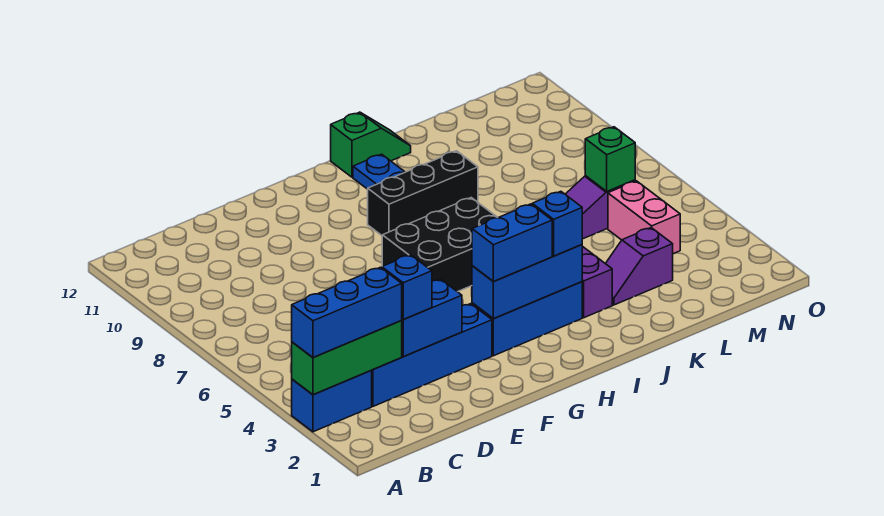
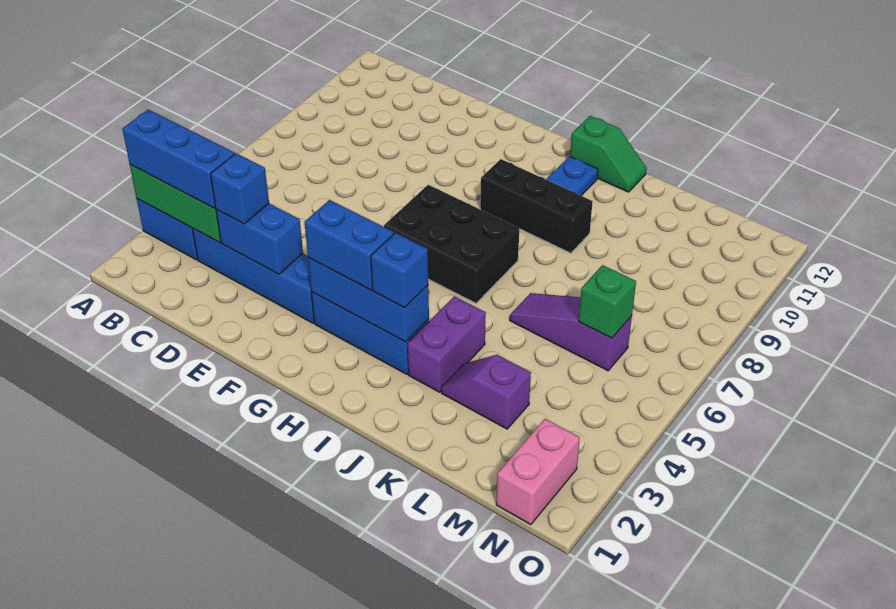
pink brick M4:M5 level 1 -> pink brick N1:N2 level 1

